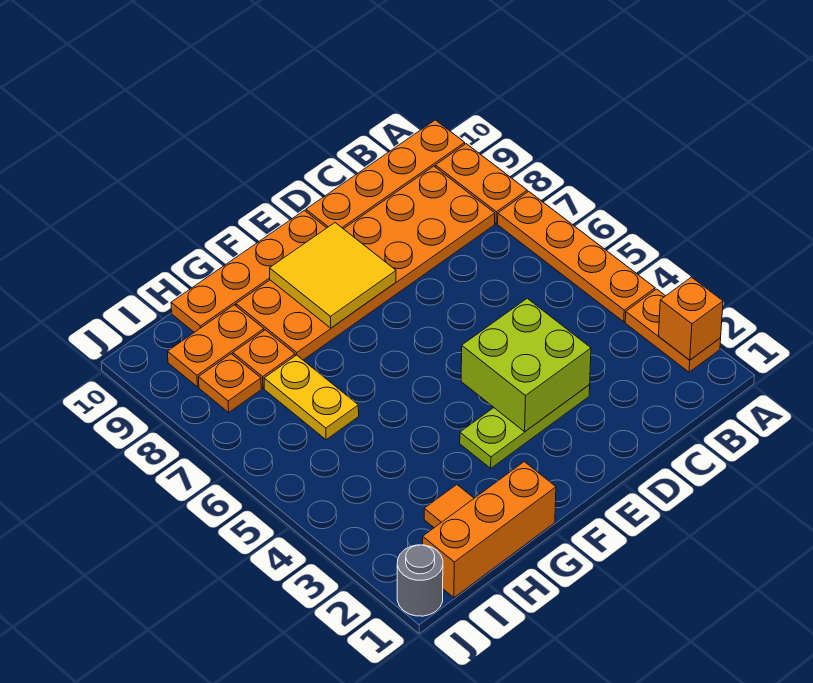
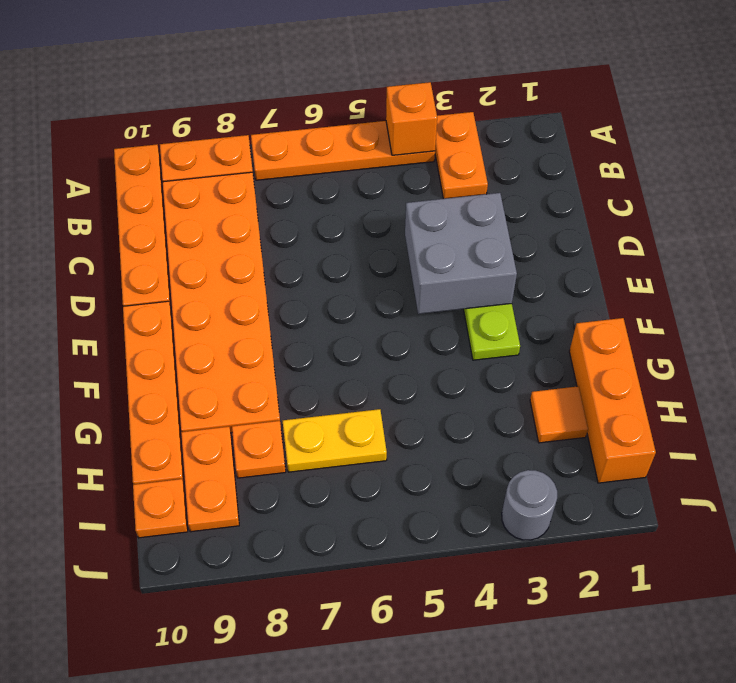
orange plate A2:A3 level 1 -> orange plate A3:B3 level 1
orange brick A2 level 2 -> orange brick A4 level 2
lime brick D3:E4 level 2 -> grey brick D3:E4 level 2
yellow tile E8:F9 level 2 -> none
orange plate I8 level 1 -> orange plate I10 level 1
grey round brick J1 level 1 -> grey round brick J3 level 1

